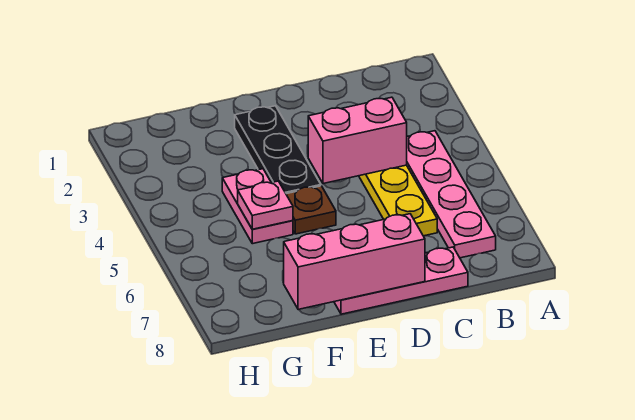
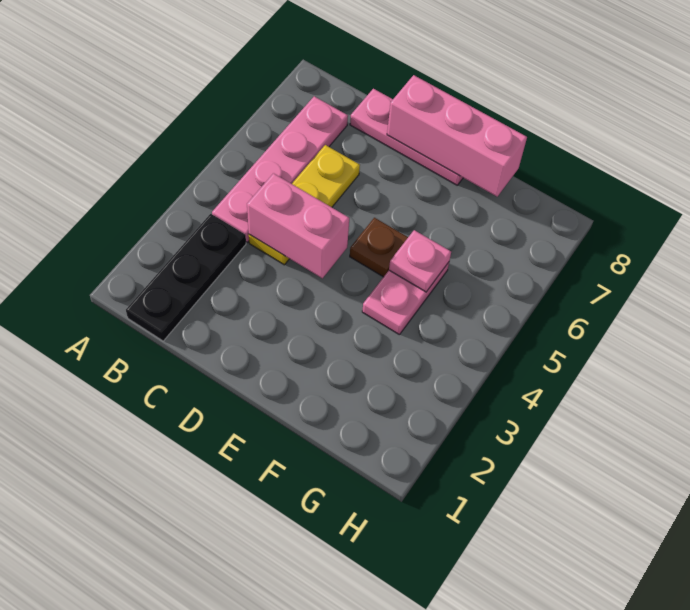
black plate E2:E4 level 1 -> black plate B1:B3 level 1

